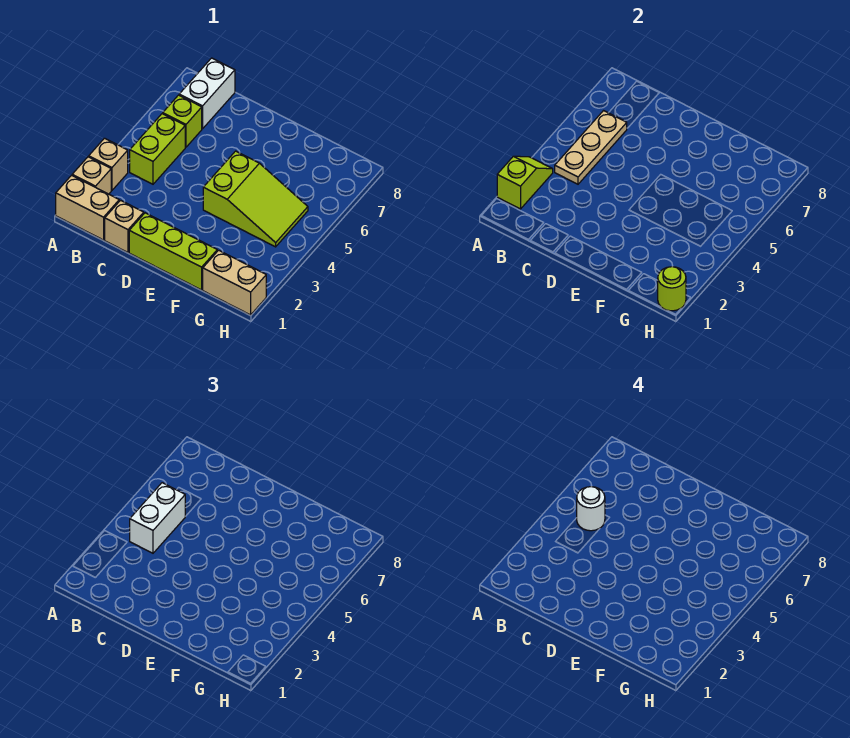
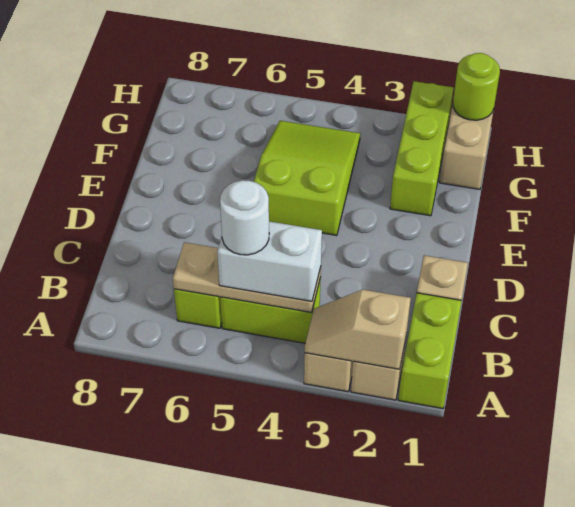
tan brick A1:B1 level 1 -> lime brick A1:B1 level 1
lime slope A2:A3 level 2 top 2 -> tan slope A2:A3 level 2 top 2
white brick B7:B8 level 1 -> none
lime brick D1:F1 level 1 -> lime brick F2:H2 level 1

